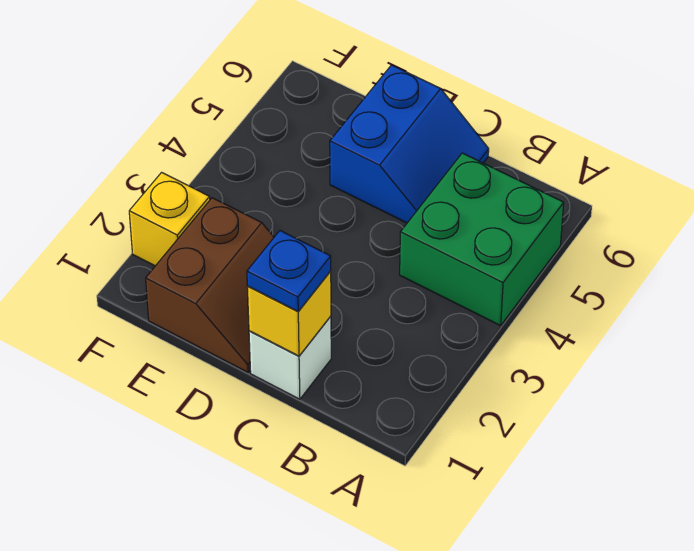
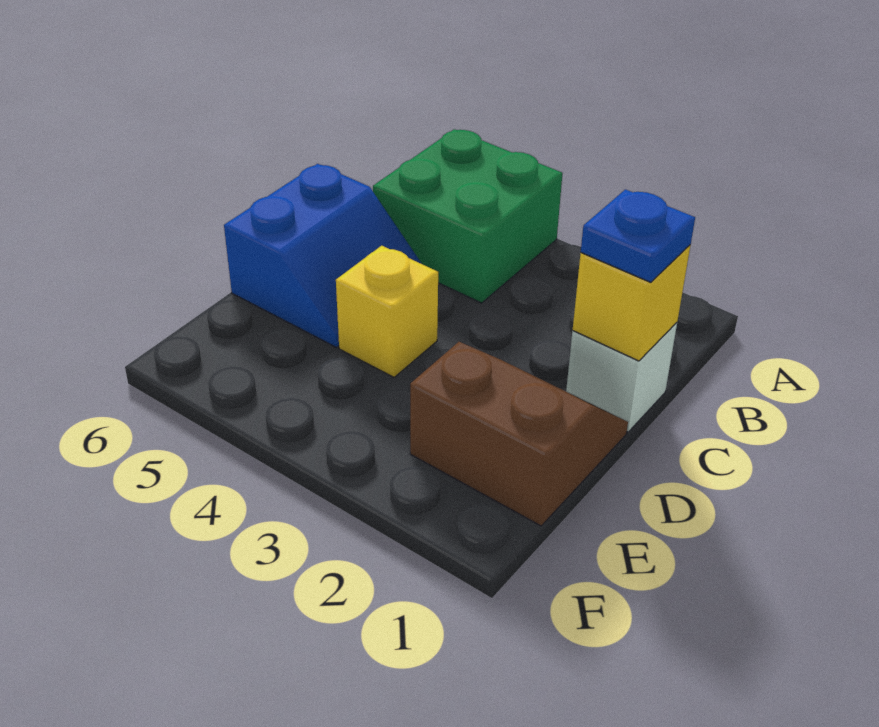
blue slope C5:D6 level 1 top D -> blue slope C5:D6 level 1 top 6
yellow brick F2 level 1 -> yellow brick D4 level 1

